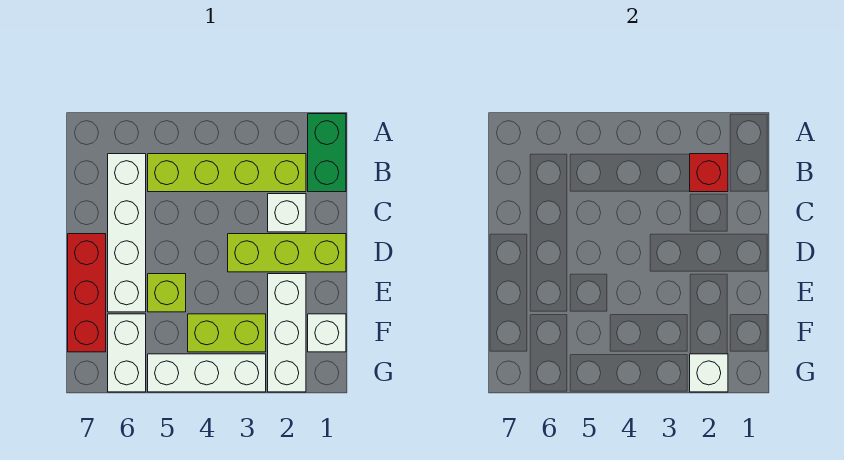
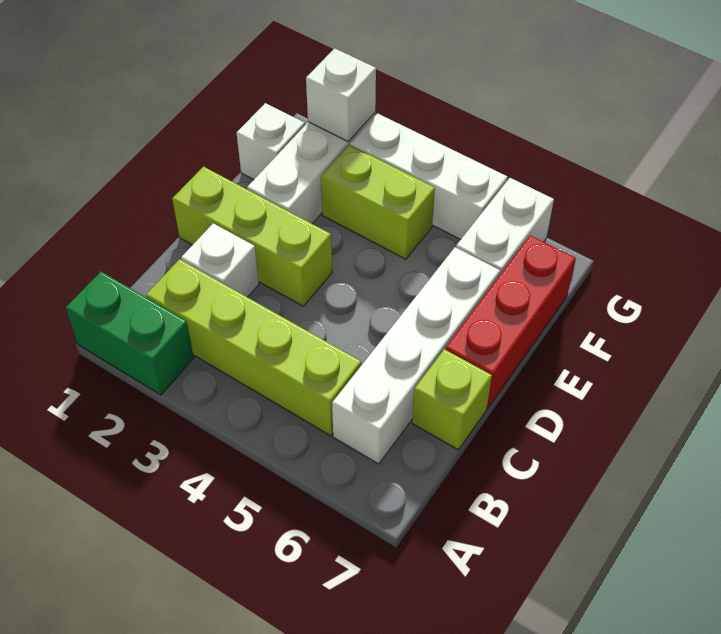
green brick A1:B1 level 1 -> green brick A1:A2 level 1
red brick B2 level 2 -> none
lime brick E5 level 1 -> lime brick C7 level 1

